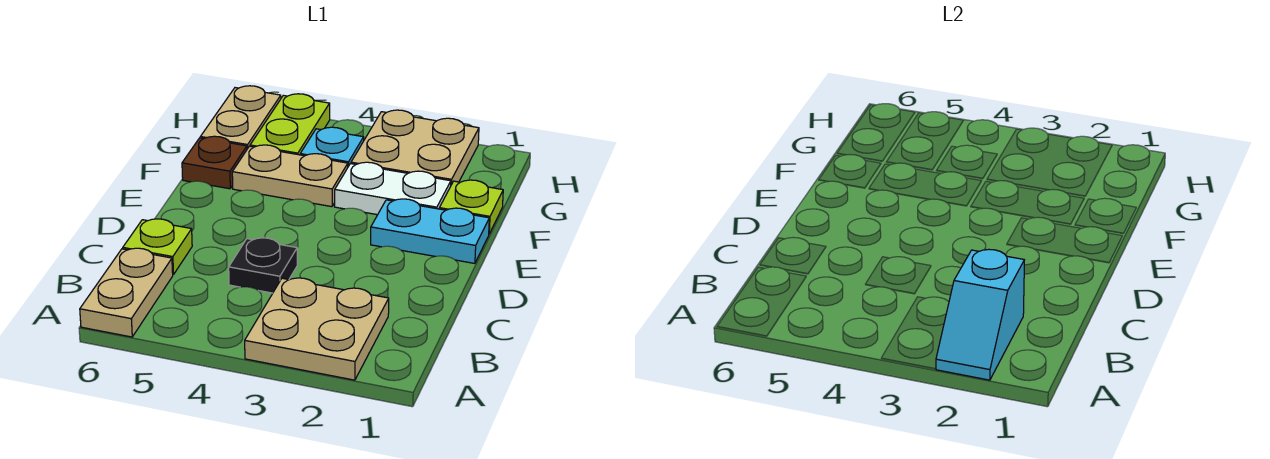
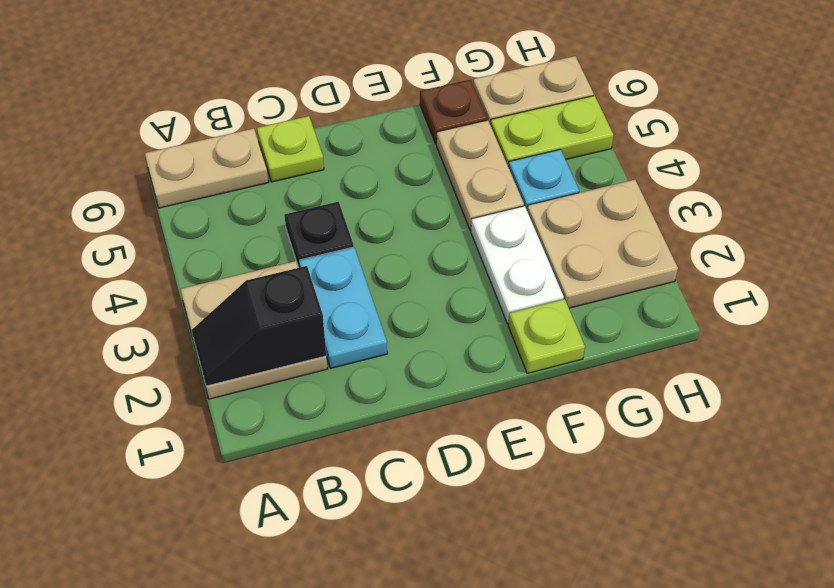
cyan slope A2:B2 level 2 top B -> black slope A2:B2 level 2 top B
cyan plate E1:E2 level 1 -> cyan plate C2:C3 level 1

